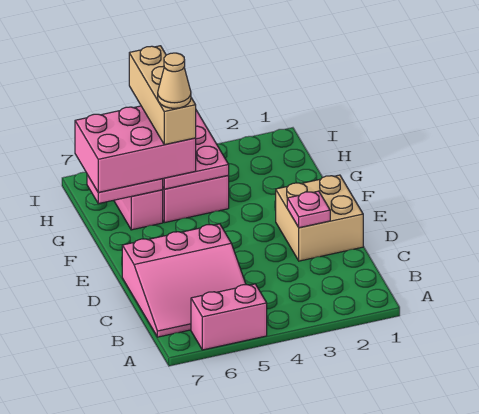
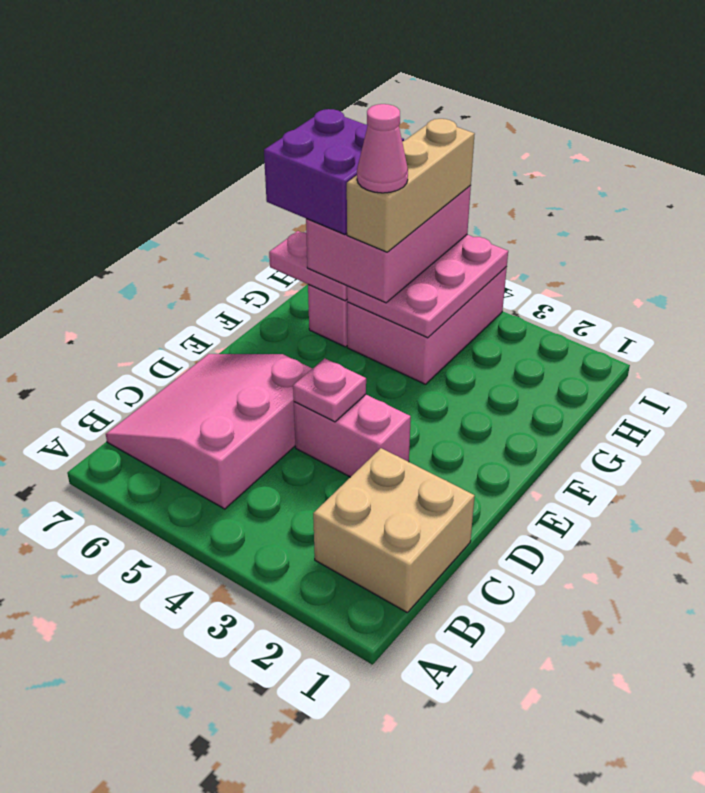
pink brick A5:A6 level 1 -> pink brick D3:D4 level 1
pink slope B5:D7 level 1 top D -> pink slope B5:D7 level 1 top 5
tan brick D1:E2 level 1 -> tan brick B1:C2 level 1
pink plate D2 level 2 -> pink plate D4 level 2
pink brick G5:H7 level 3 -> pink brick G5:I6 level 3
tan cone G5 level 5 -> pink cone G5 level 5
none -> purple brick G6:H7 level 4

